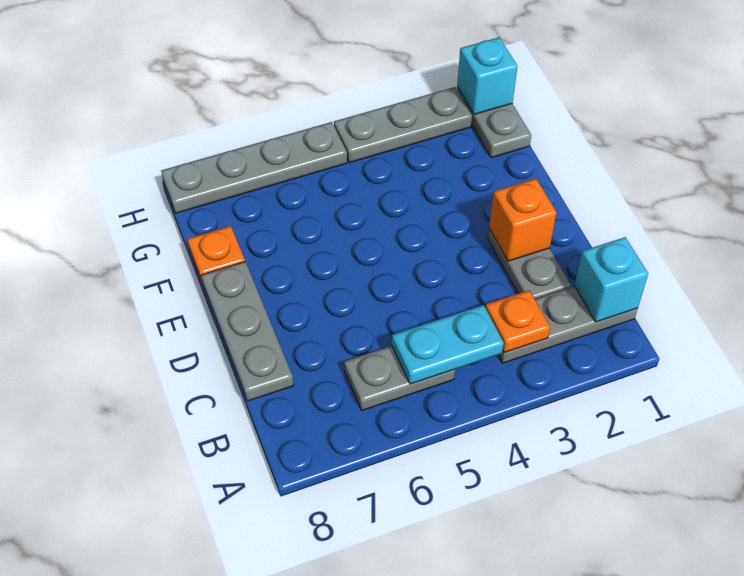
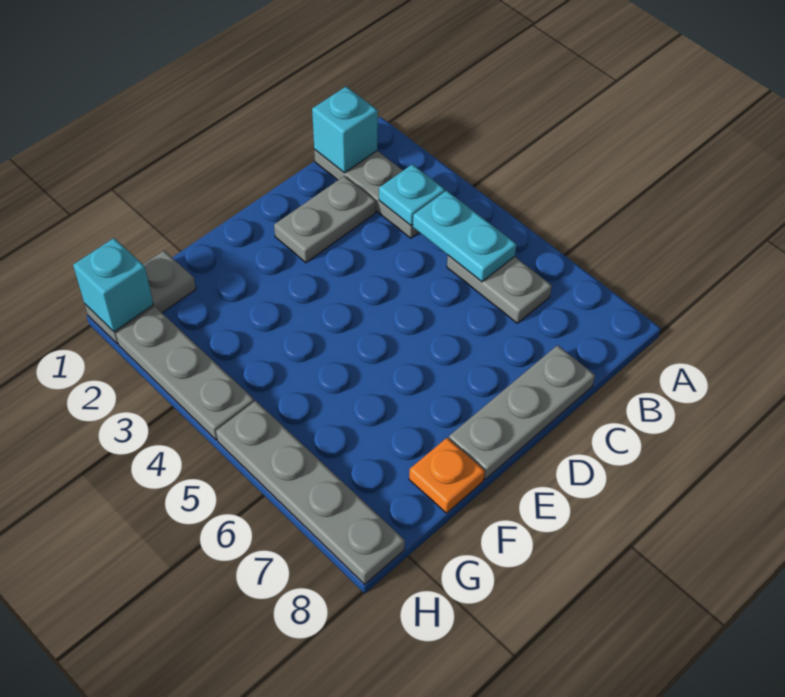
orange plate B3 level 2 -> cyan plate B3 level 2
orange brick D2 level 2 -> none

